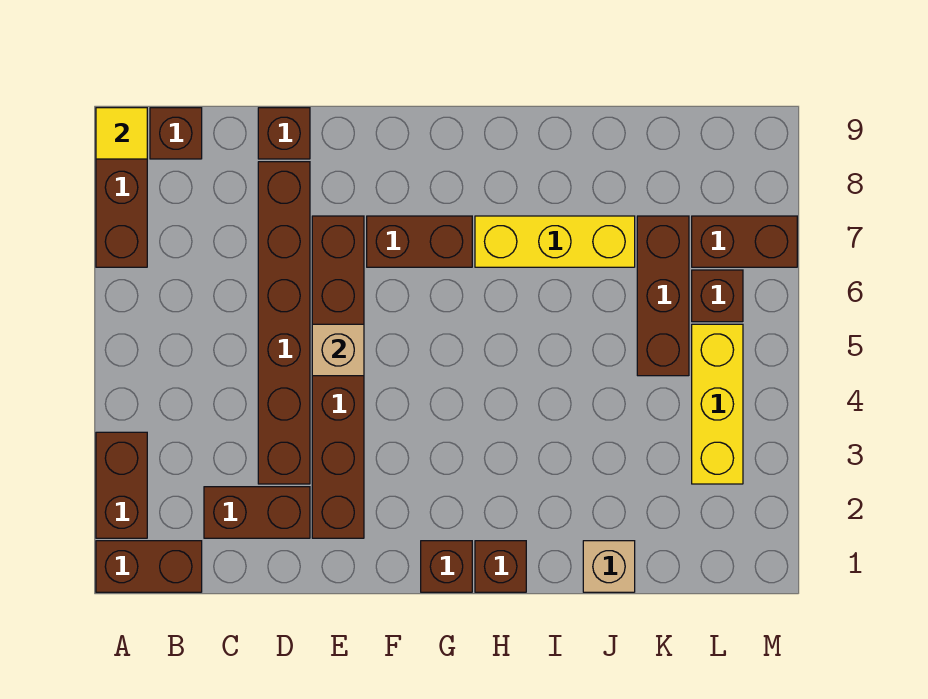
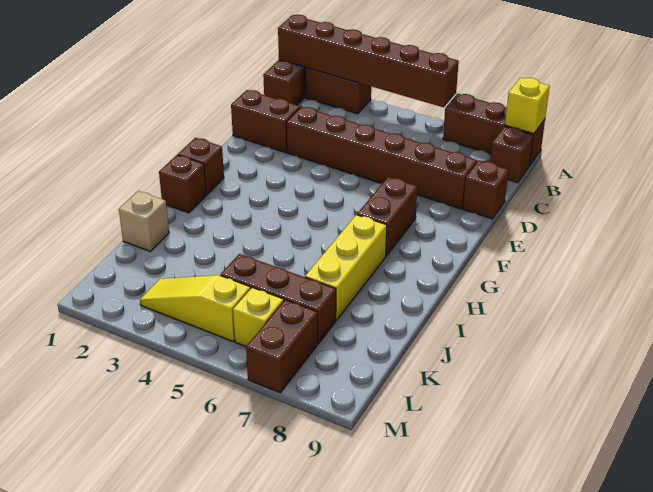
yellow tile A9 level 2 -> yellow brick A9 level 2
brown brick C2:D2 level 1 -> brown brick D1:D2 level 1
brown brick E2:E7 level 1 -> brown brick A1:A6 level 2
tan brick E5 level 2 -> none
yellow brick L3:L5 level 1 -> yellow slope L3:L5 level 1 top 5
brown brick L6 level 1 -> yellow brick L6 level 1

